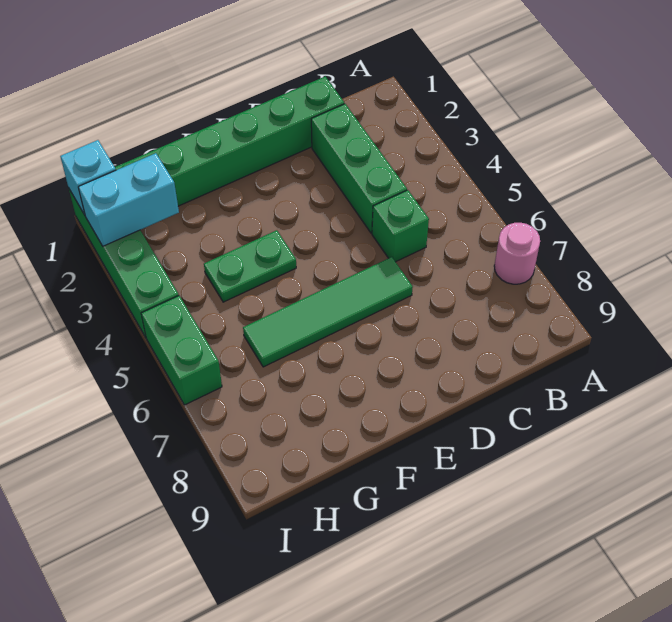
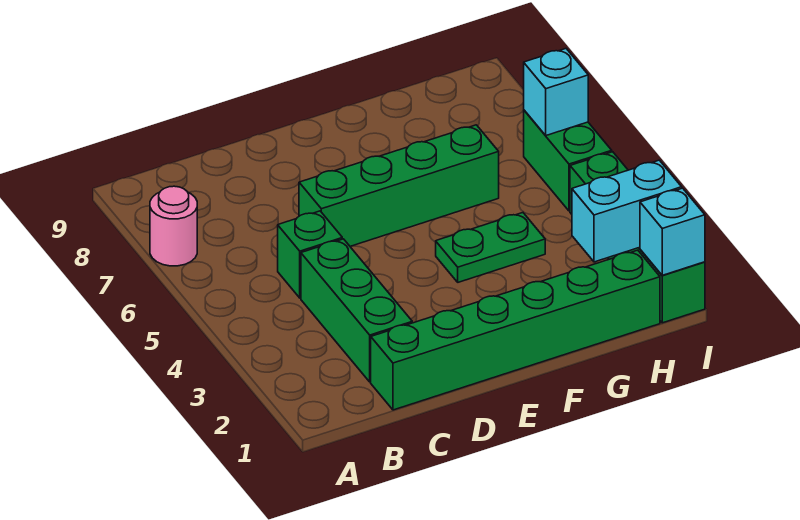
green tile D6:G6 level 1 -> green brick D6:G6 level 1
none -> cyan brick I6 level 2

